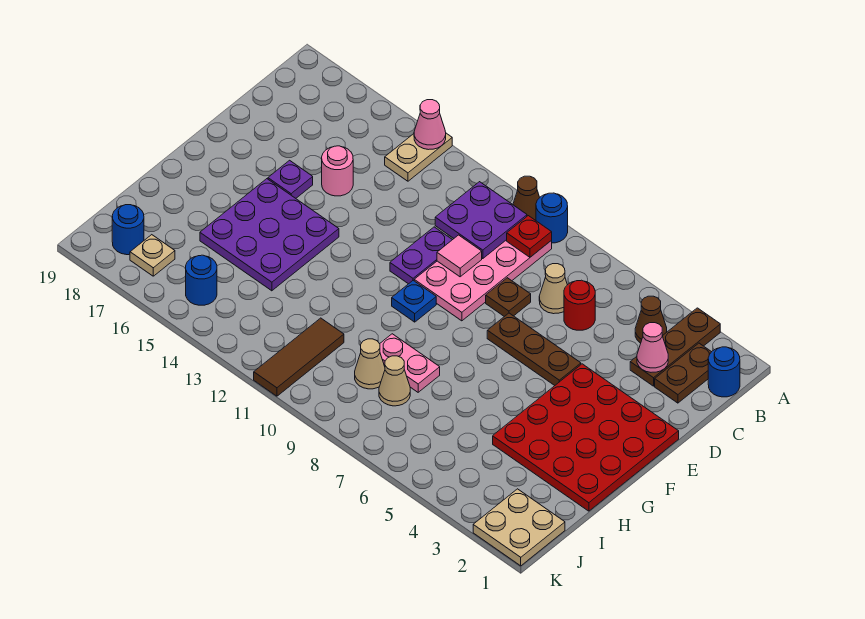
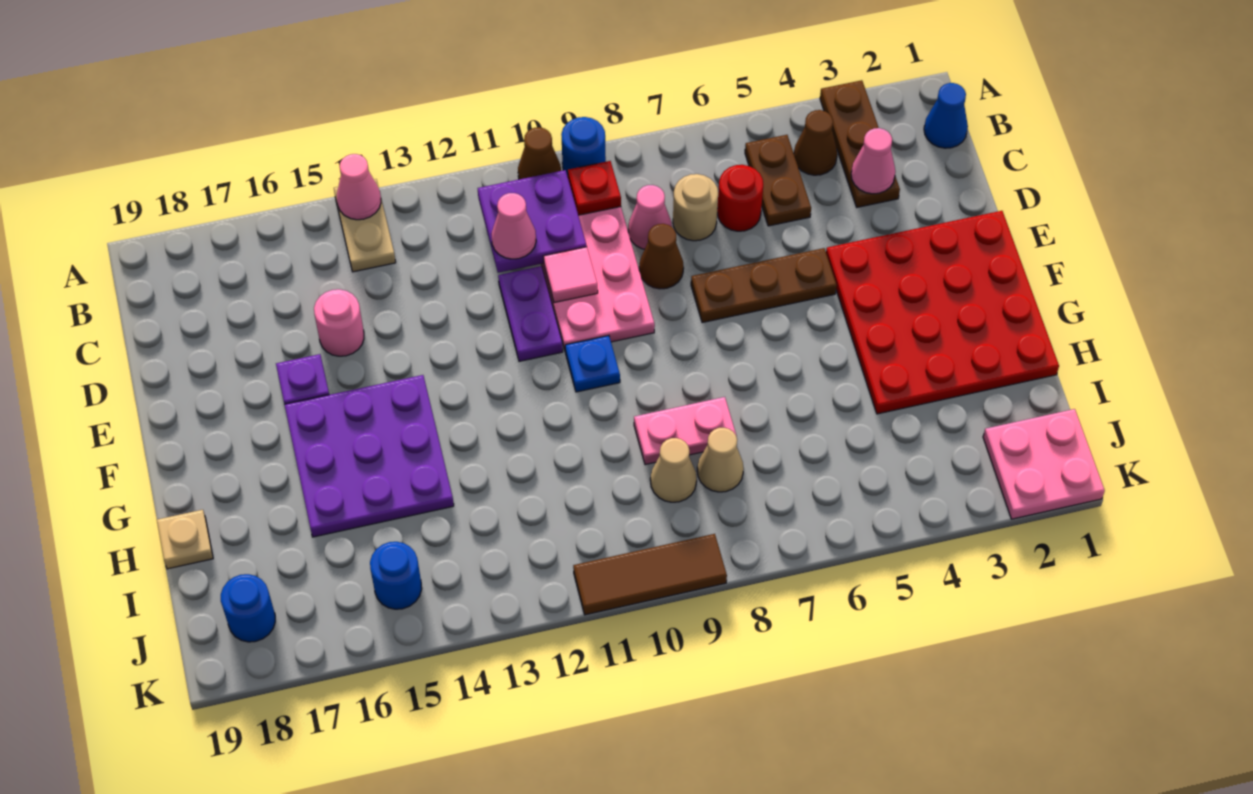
blue round brick B1 level 1 -> blue cone B1 level 1
brown plate B2:C2 level 1 -> brown plate B5:C5 level 1
tan cone C7 level 1 -> tan round brick C7 level 1
none -> pink cone C8 level 1
none -> pink cone C11 level 3
brown plate D8 level 1 -> brown cone D8 level 1
brown tile I11:K11 level 1 -> brown tile K9:K11 level 1
tan plate J1:K2 level 1 -> pink plate J1:K2 level 1
tan plate J17 level 1 -> tan plate H19 level 1

